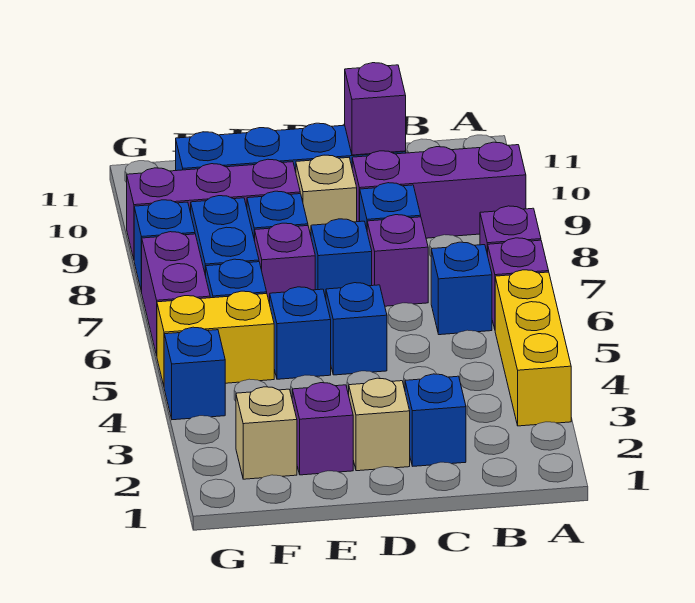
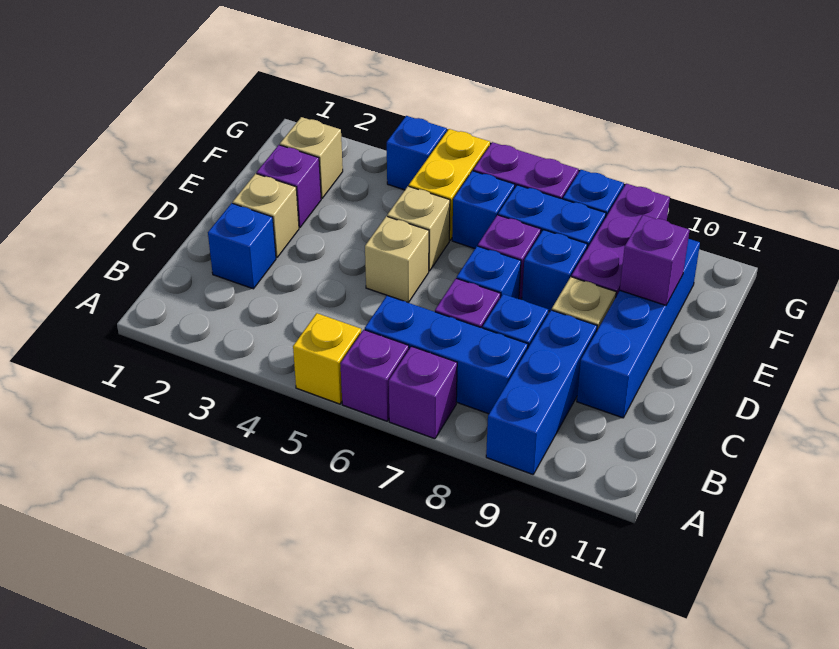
yellow brick A3:A5 level 1 -> yellow brick A5 level 1
purple brick A9:C9 level 1 -> blue brick A9:C9 level 1
blue brick B6 level 1 -> blue brick B6:B8 level 1
purple brick C10 level 2 -> purple brick E10 level 2
blue brick D5 level 1 -> tan brick D5 level 1
blue brick E5 level 1 -> tan brick E5 level 1

